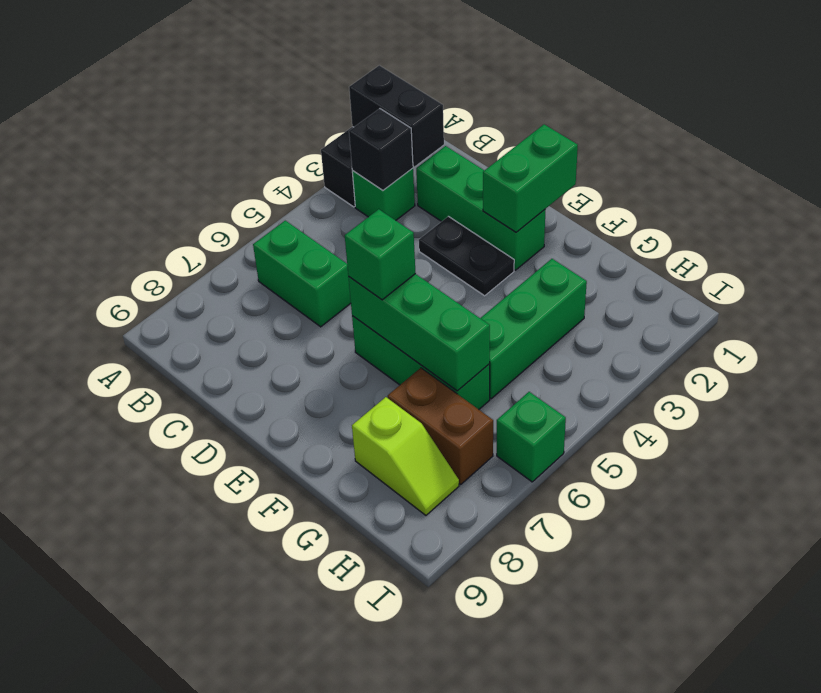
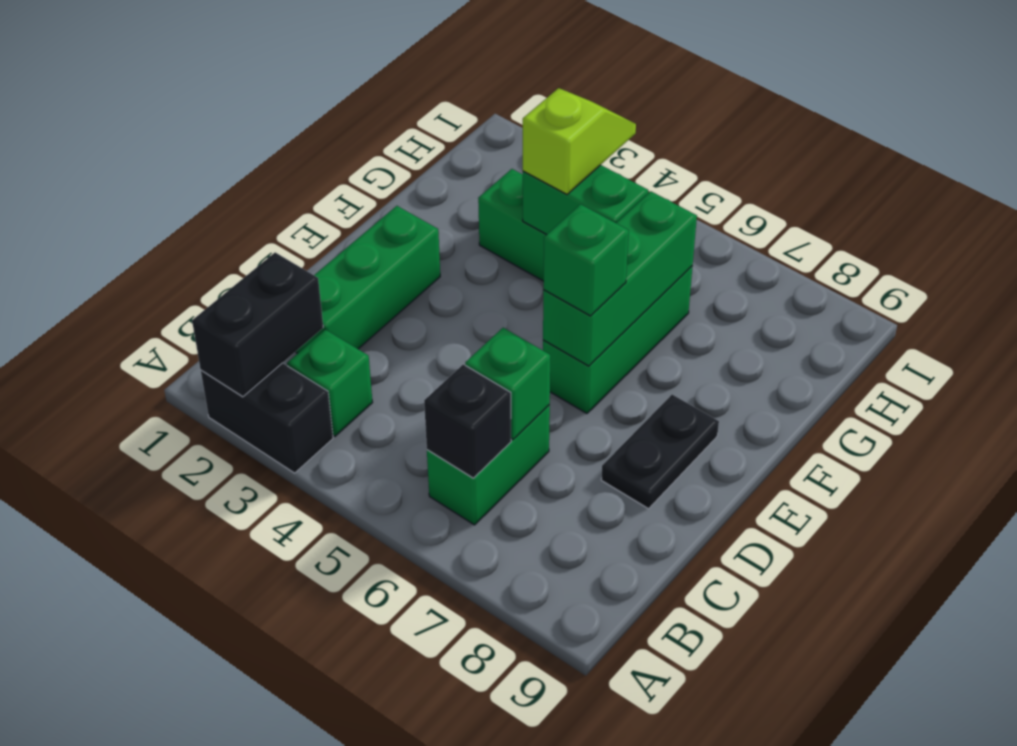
black brick B3 level 2 -> black brick B6 level 2
black plate D3:E3 level 1 -> black plate D8:E8 level 1
green brick E1:E2 level 2 -> green brick G4:G5 level 2
brown brick G7:H7 level 1 -> none
lime slope G8:H8 level 1 top G -> lime slope G4:H4 level 3 top G
green brick I6 level 1 -> green brick C6 level 2

